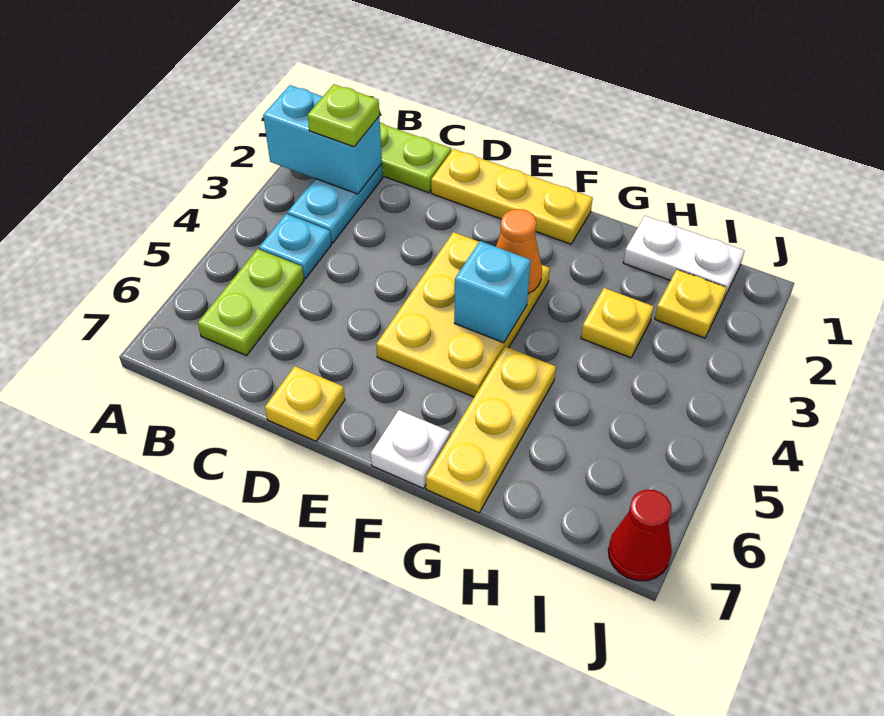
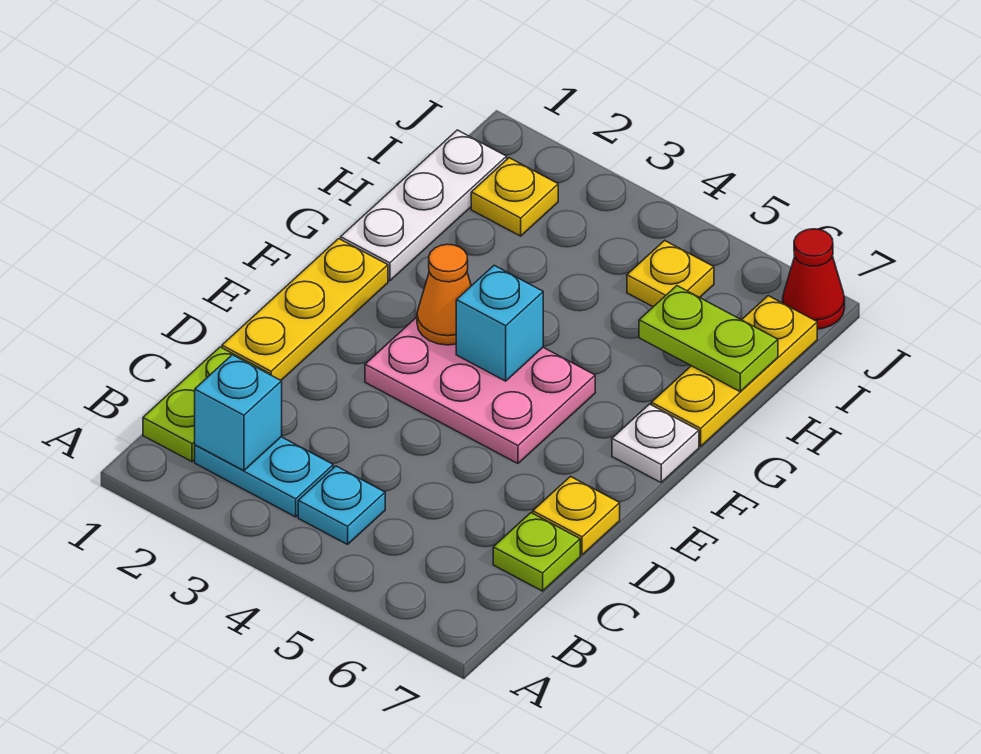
cyan brick A2:B2 level 2 -> cyan brick B2 level 2
lime plate B2 level 3 -> lime plate C7 level 1
lime plate B5:B6 level 1 -> lime plate H6:H7 level 2
yellow plate E3:F5 level 1 -> pink plate E3:F5 level 1
yellow plate G5:G7 level 1 -> yellow plate G7:I7 level 1
white plate H1:I1 level 1 -> white plate G1:I1 level 1
yellow plate H3 level 1 -> yellow plate I5 level 1

